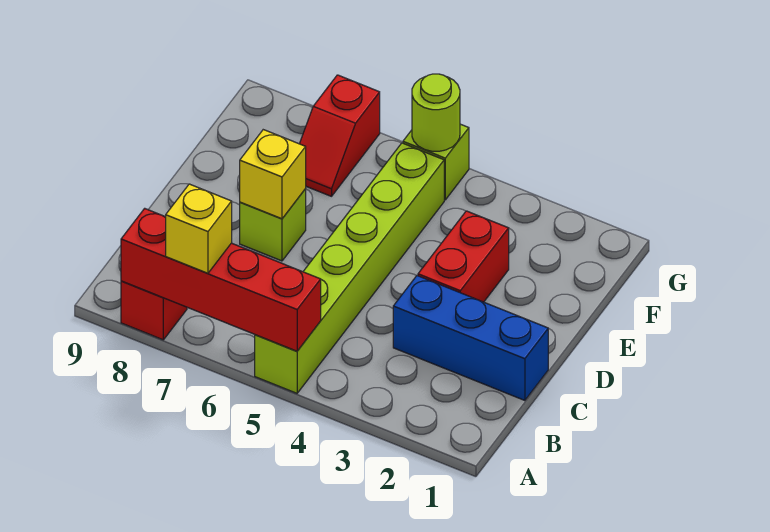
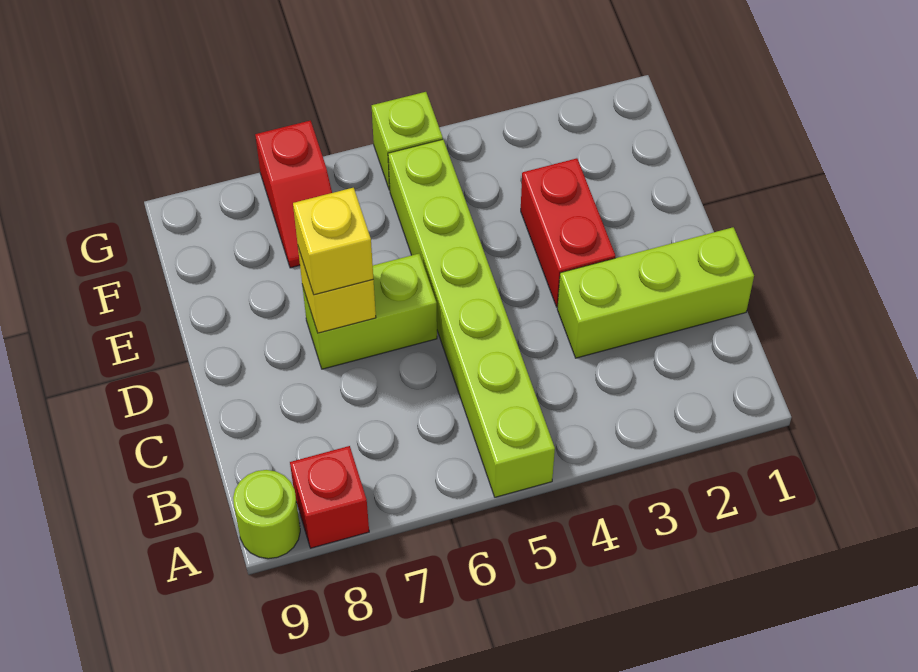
red brick A5:A8 level 2 -> none
yellow brick A7 level 3 -> yellow brick D7 level 3
blue brick C1:C3 level 1 -> lime brick C1:C3 level 1
lime brick D7 level 1 -> lime brick D6:D7 level 1
lime round brick G5 level 2 -> lime round brick A9 level 1

